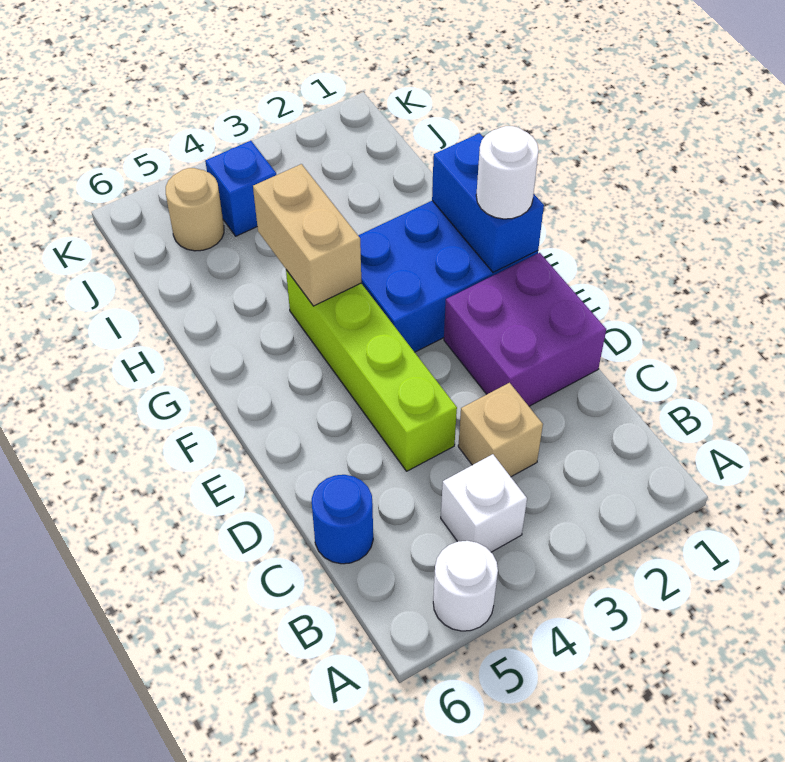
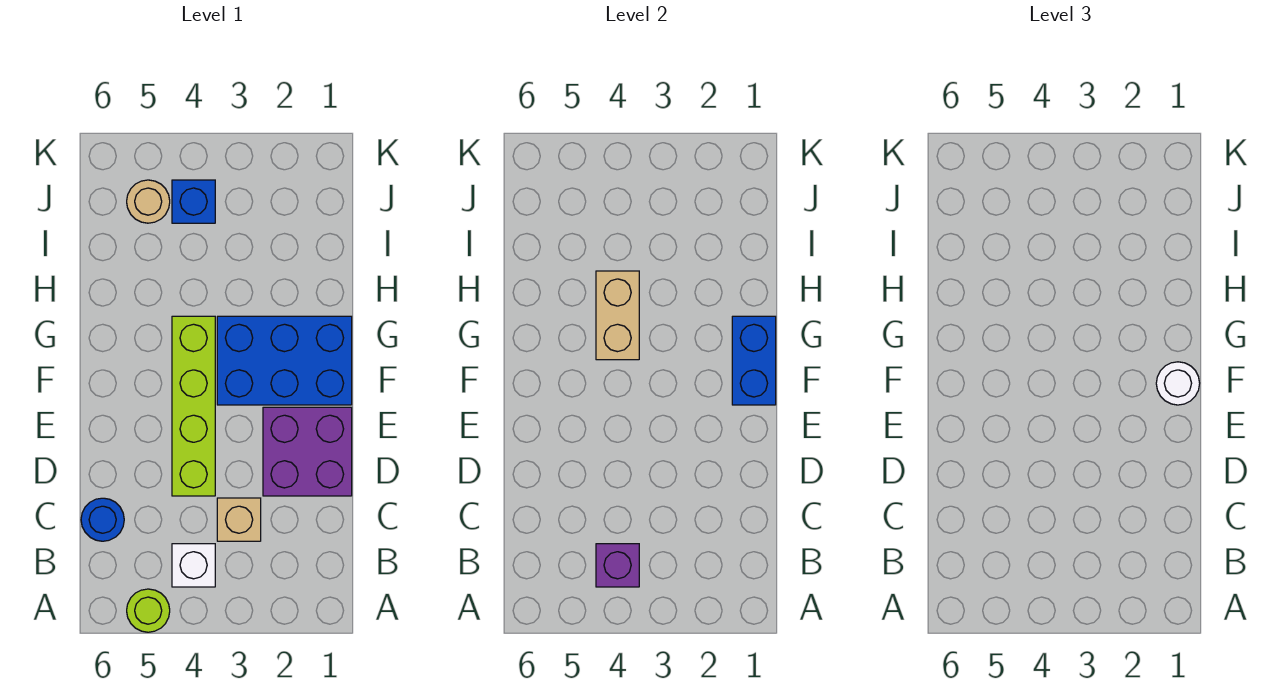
white round brick A5 level 1 -> lime round brick A5 level 1
none -> purple brick B4 level 2

